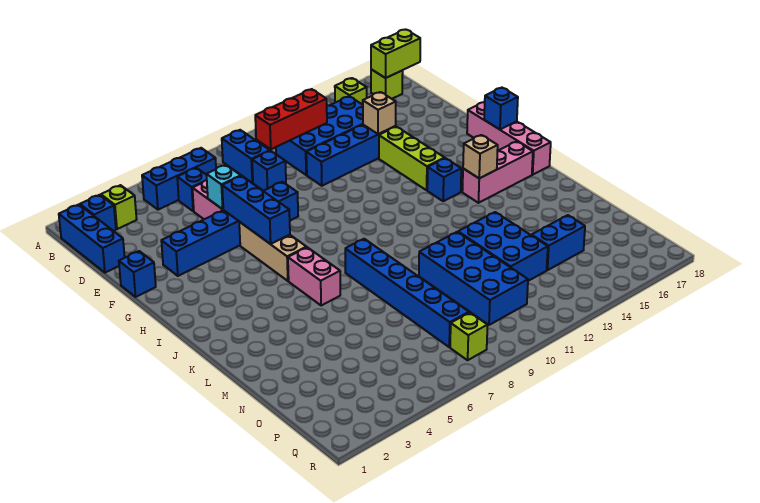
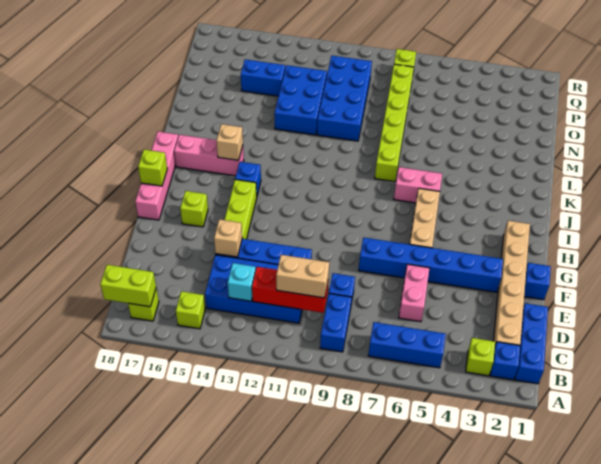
none -> tan brick C2:H2 level 1
blue brick C6 level 1 -> none
none -> tan brick C10:C11 level 3
cyan brick E6 level 2 -> cyan brick C13 level 2
blue brick F6:H6 level 2 -> none
none -> lime brick G16 level 1
blue brick H18 level 2 -> lime brick H18 level 2
pink brick J6:K6 level 1 -> pink brick J6:J7 level 1
blue brick K8:P8 level 1 -> lime brick K8:P8 level 1

